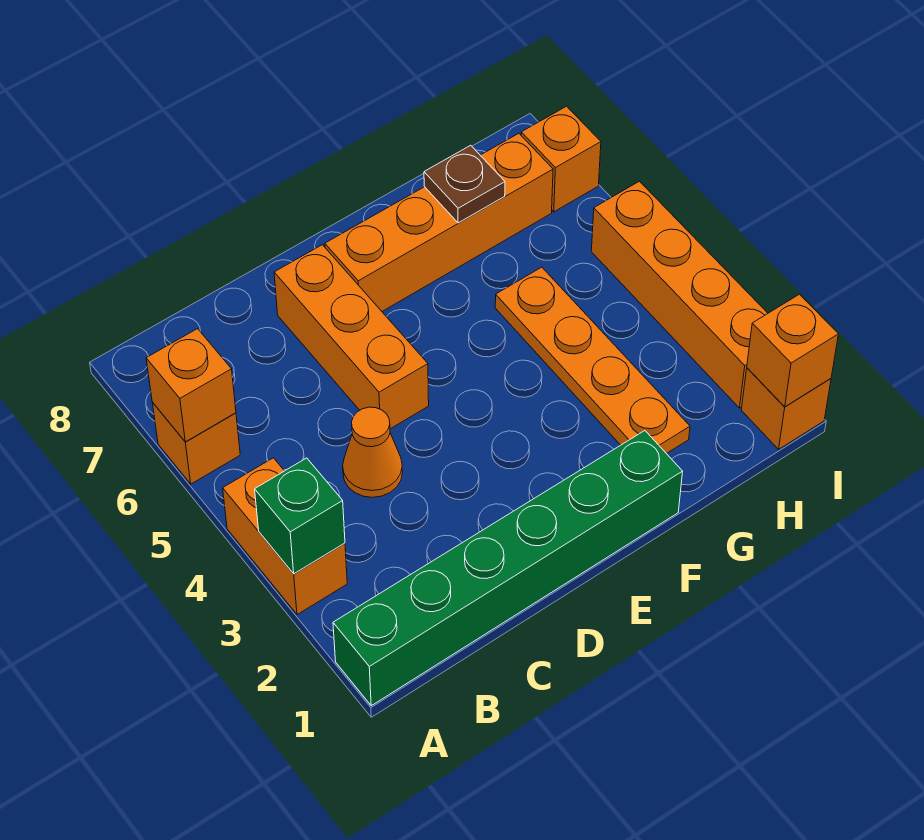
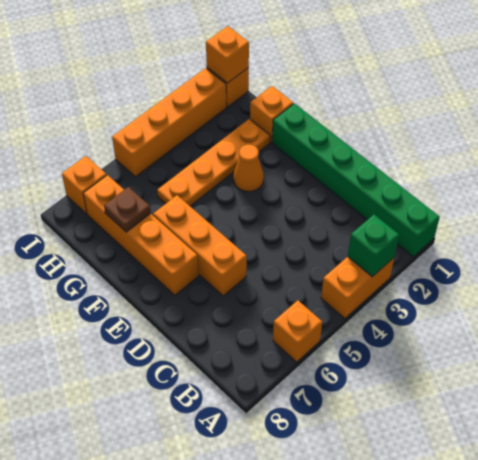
orange brick A6 level 2 -> orange brick G1 level 1
orange cone C4 level 1 -> orange cone F3 level 1
orange brick D5:D7 level 1 -> orange brick D6:F6 level 1

